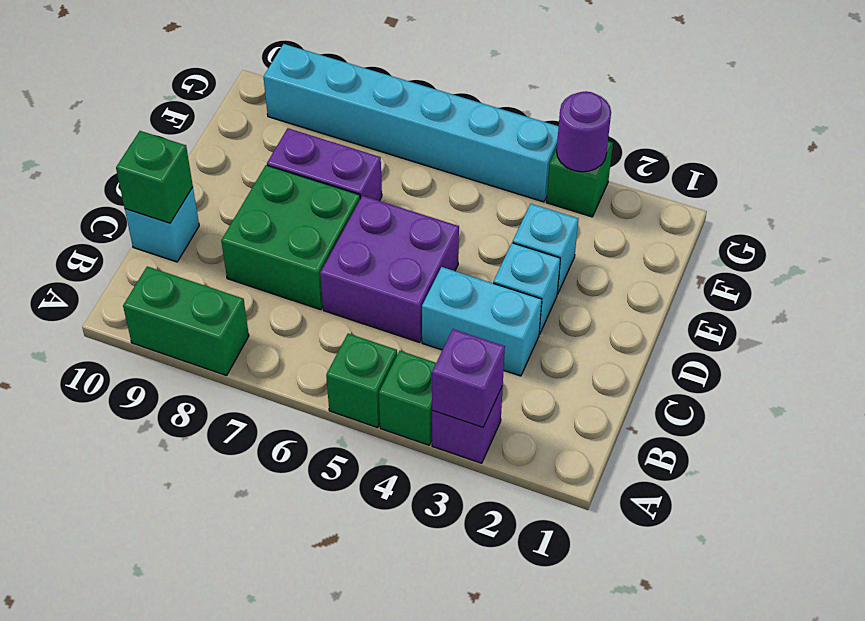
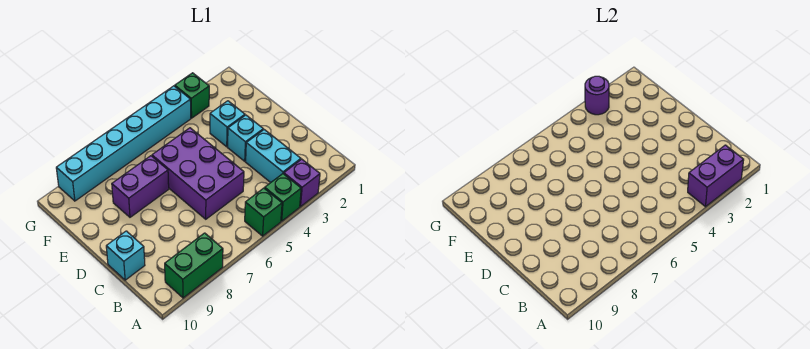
purple brick A3 level 2 -> purple brick A2:A3 level 2
cyan brick C3:C4 level 1 -> cyan brick B3:C3 level 1
purple brick C5:D6 level 1 -> purple brick C5:E6 level 1
green brick C7:D8 level 1 -> none
green brick C10 level 2 -> none

